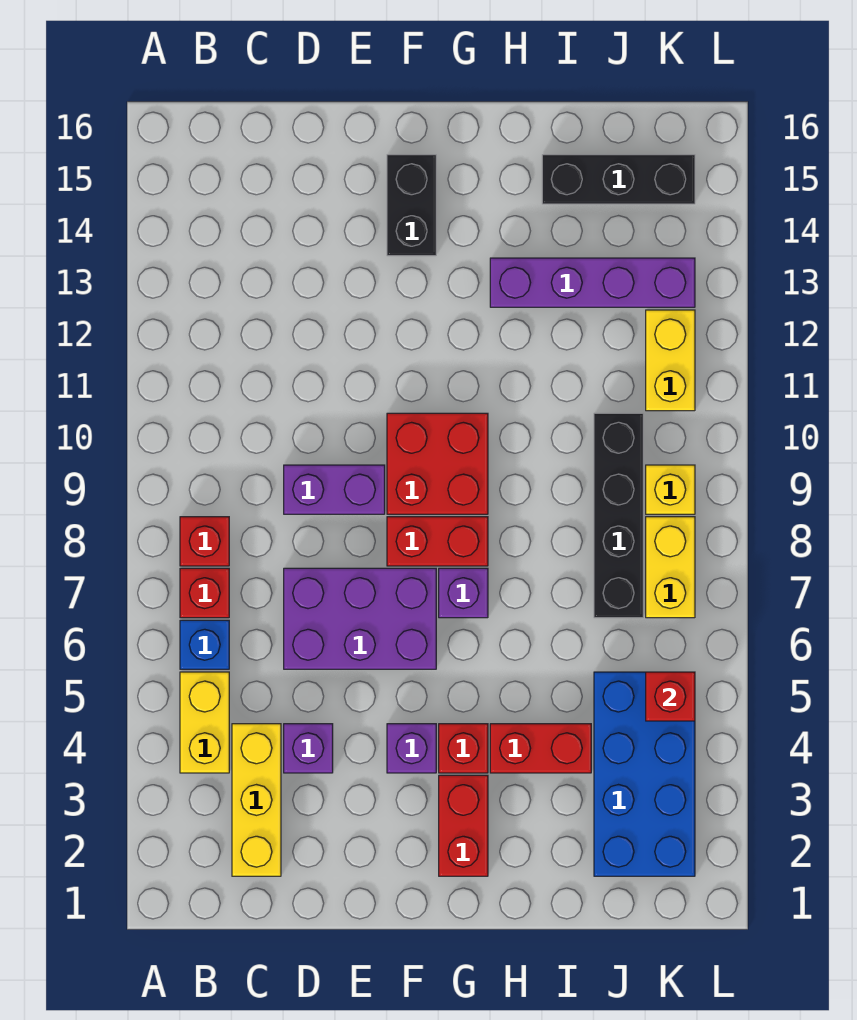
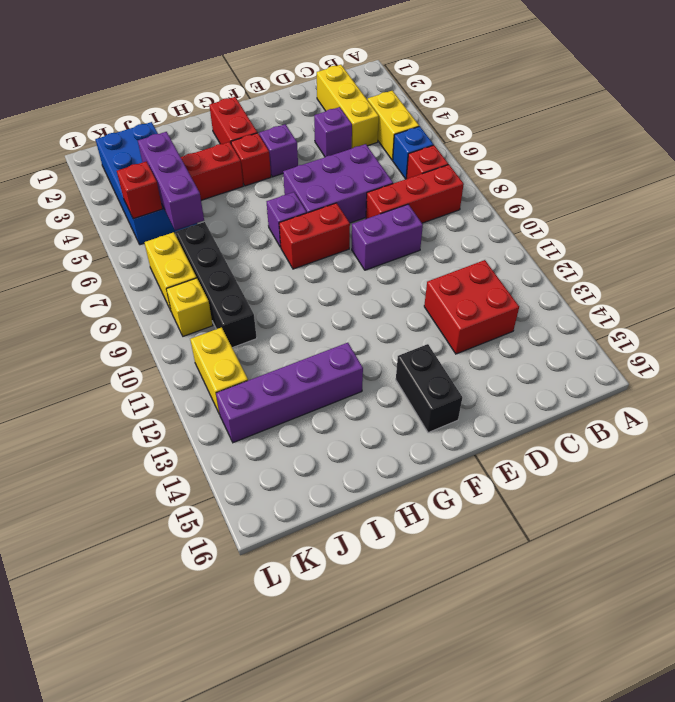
red brick B8 level 1 -> red brick B8:D8 level 1
red brick F9:G10 level 1 -> red brick C12:D13 level 1
black brick I15:K15 level 1 -> none
none -> purple brick J4:J6 level 2

